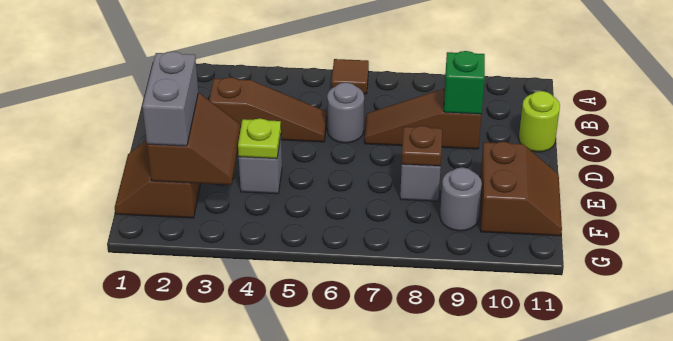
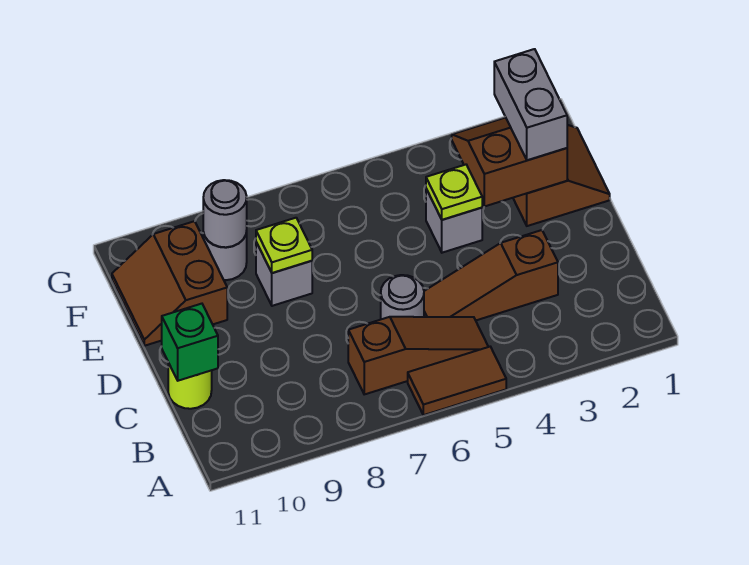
brown tile A6 level 1 -> brown tile A5:A6 level 1
brown slope C7:C9 level 1 top 9 -> brown slope B5:B7 level 1 top 7
green brick C9 level 2 -> green brick C11 level 2
brown slope E2:F3 level 2 top 2 -> brown slope E2:F3 level 2 top E
brown plate E8 level 2 -> lime plate E8 level 2
none -> grey round brick F9 level 2

